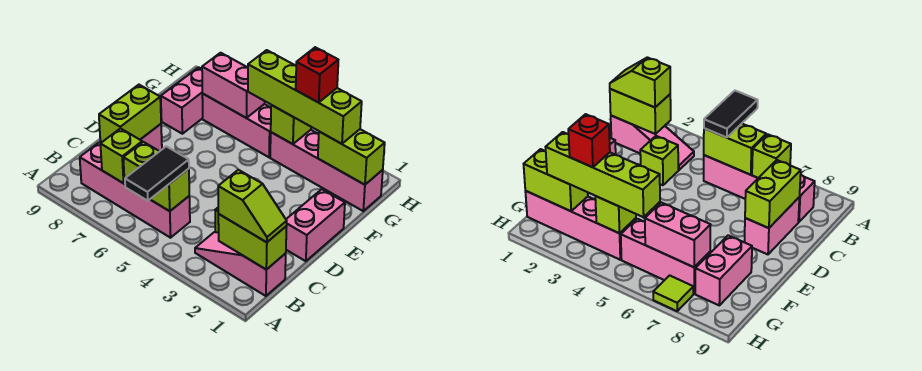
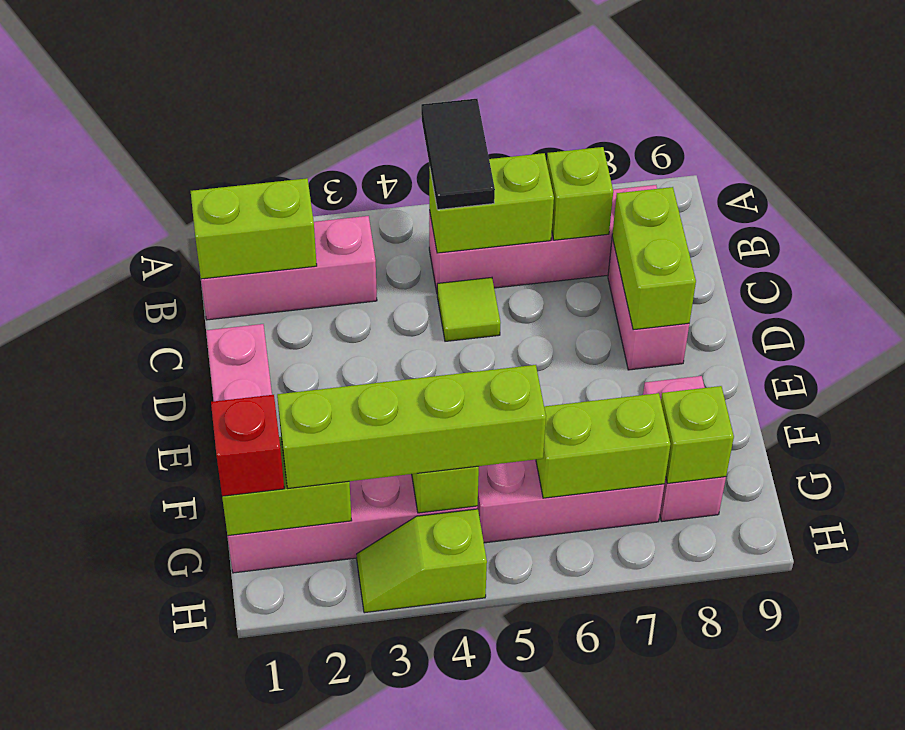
pink slope B1:B3 level 1 top 1 -> pink brick B1:B3 level 1
lime slope B1:B2 level 3 top 2 -> lime slope H3:H4 level 1 top 4
lime brick C3 level 1 -> lime brick G8 level 2
red brick G3 level 4 -> red brick G1 level 3
pink brick G6:G7 level 2 -> lime brick G6:G7 level 2
lime tile H7 level 1 -> lime tile C5 level 1

